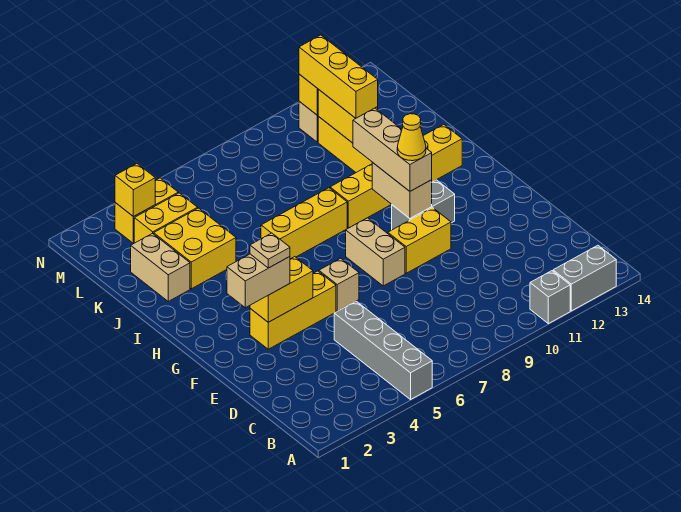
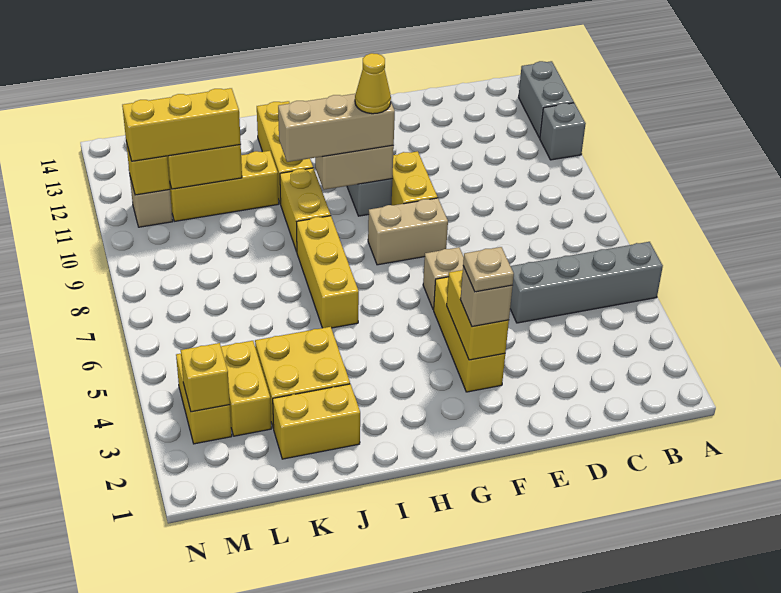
tan brick F2:F3 level 3 -> tan brick F3 level 3
tan brick J2:K2 level 1 -> yellow brick J2:K2 level 1

